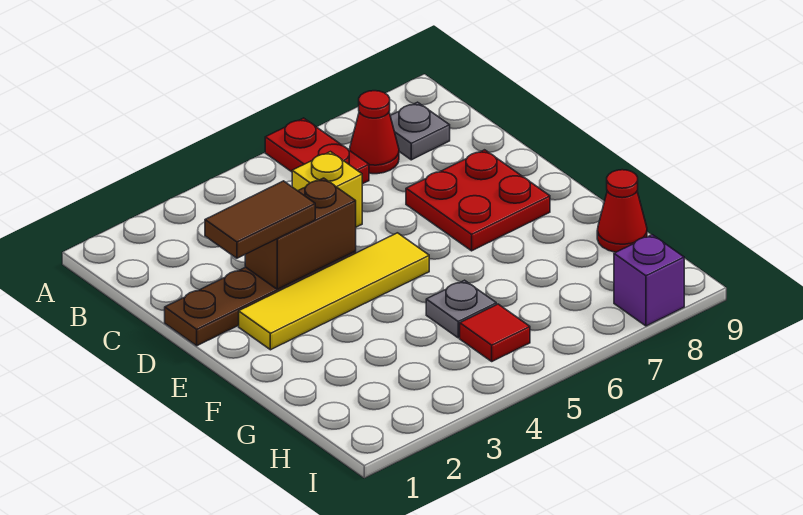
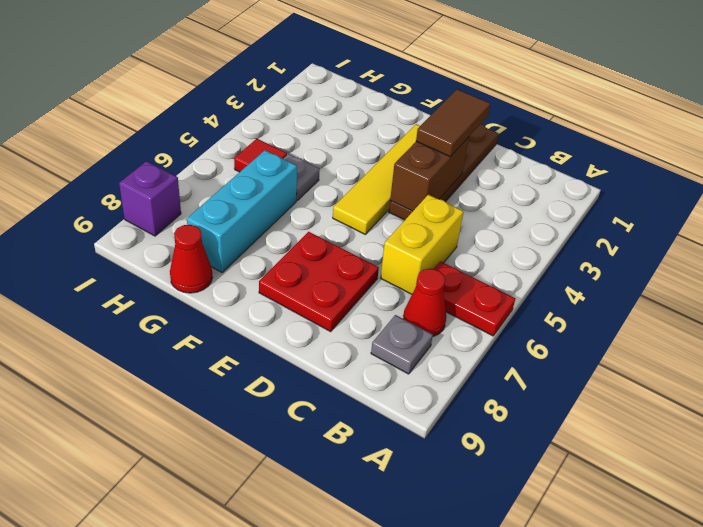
yellow brick C5 level 1 -> yellow brick C5:C6 level 1
none -> cyan brick G6:G8 level 1

